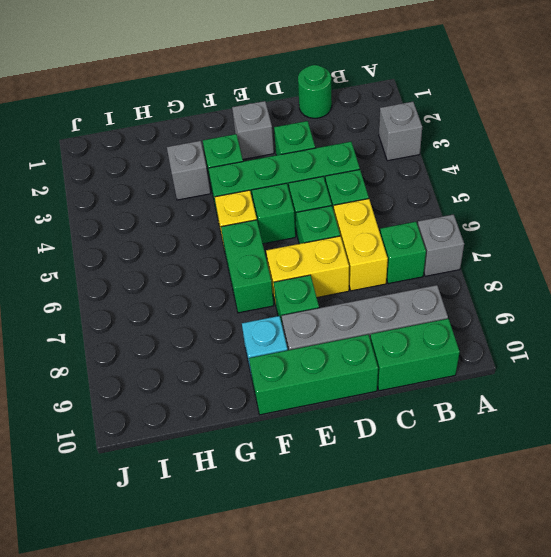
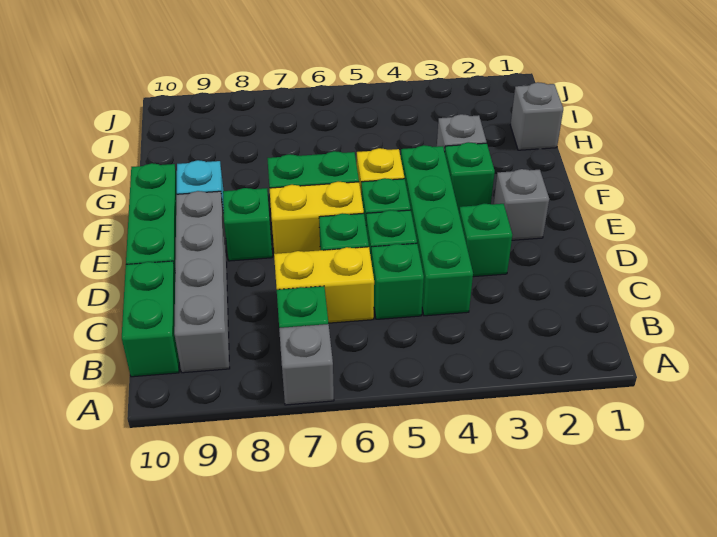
grey brick A3 level 1 -> grey brick H1 level 1
green round brick C1 level 1 -> none
yellow brick D7:E7 level 1 -> yellow brick E6:E7 level 1

